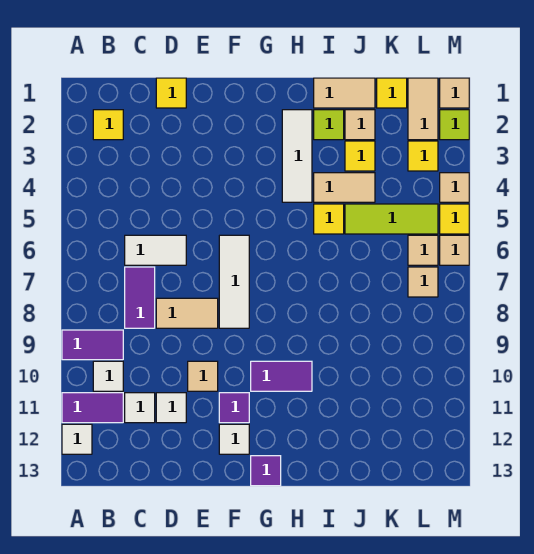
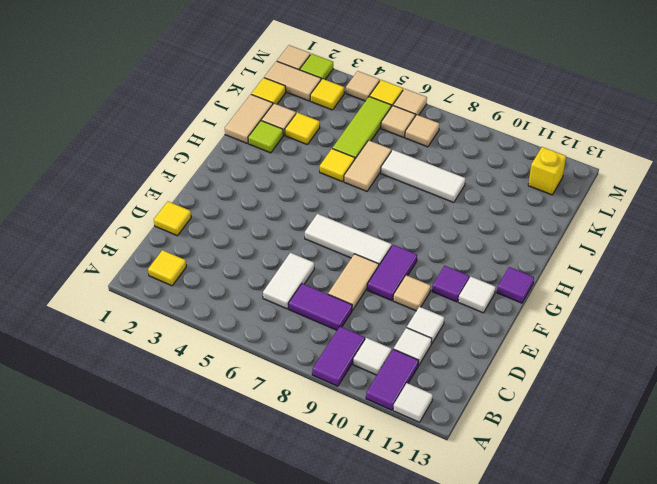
purple tile G10:H10 level 1 -> purple tile E9:F9 level 1
white tile H2:H4 level 1 -> white tile J7:J9 level 1
tan tile I4:J4 level 1 -> tan tile I6:J6 level 1
none -> yellow brick L12 level 1

